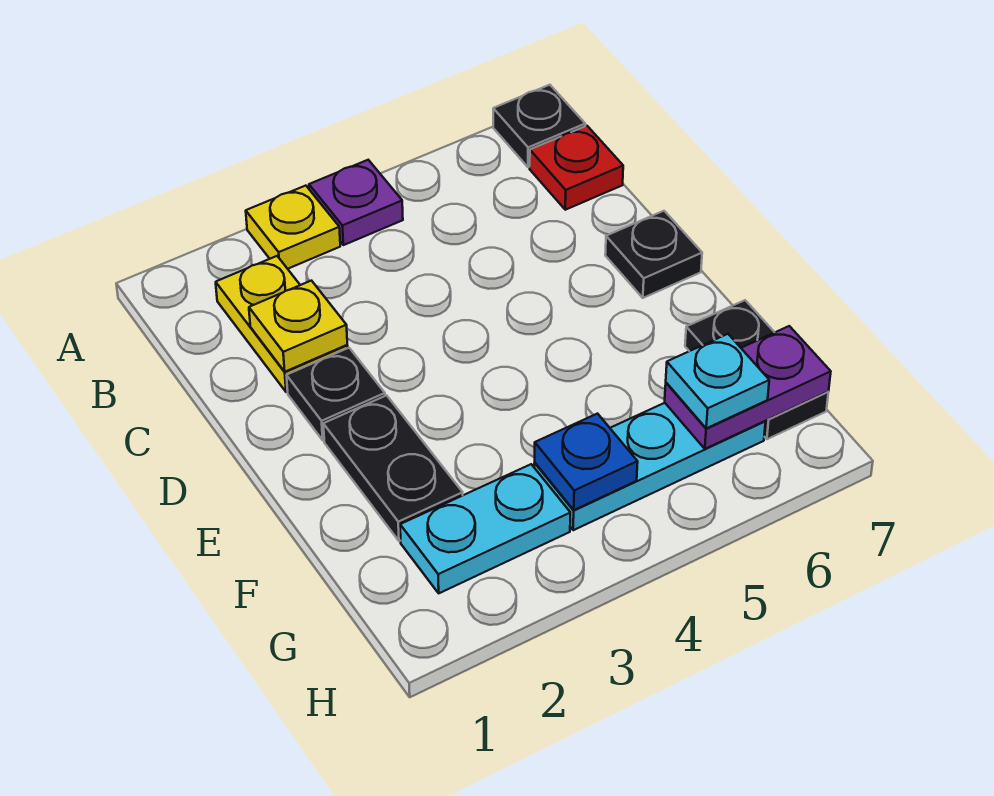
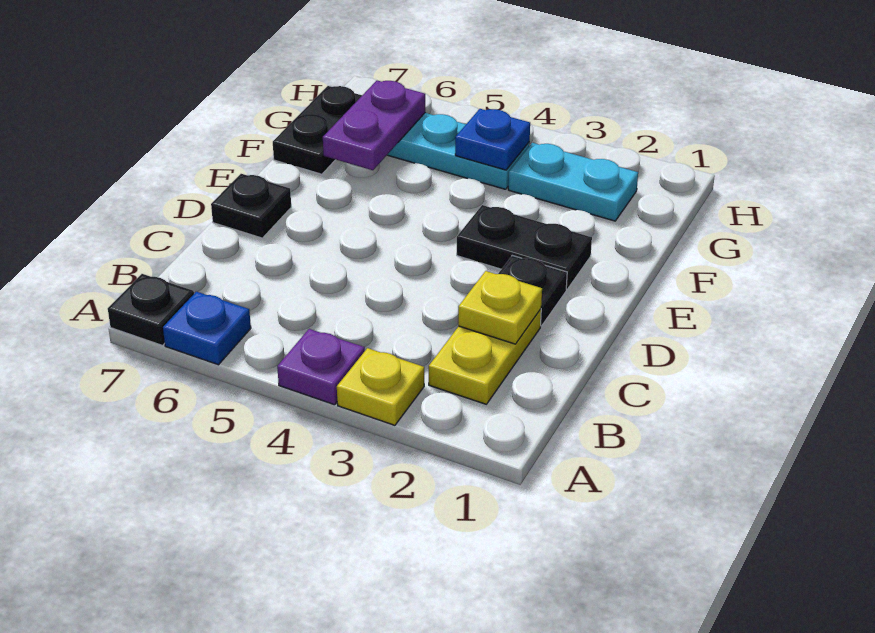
none -> blue plate A6 level 1
red plate B7 level 1 -> none
black plate E2:F2 level 1 -> black plate E2:E3 level 1
purple plate G6:G7 level 2 -> purple plate F6:G6 level 2
cyan plate G6 level 3 -> none

